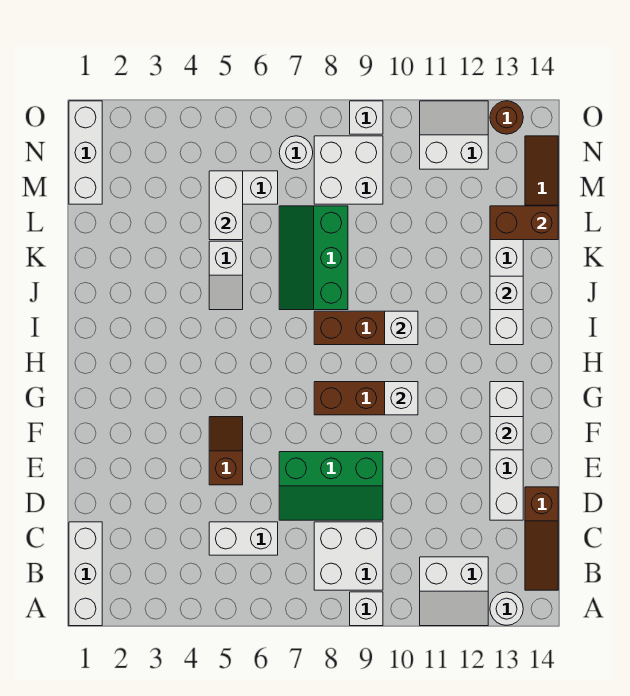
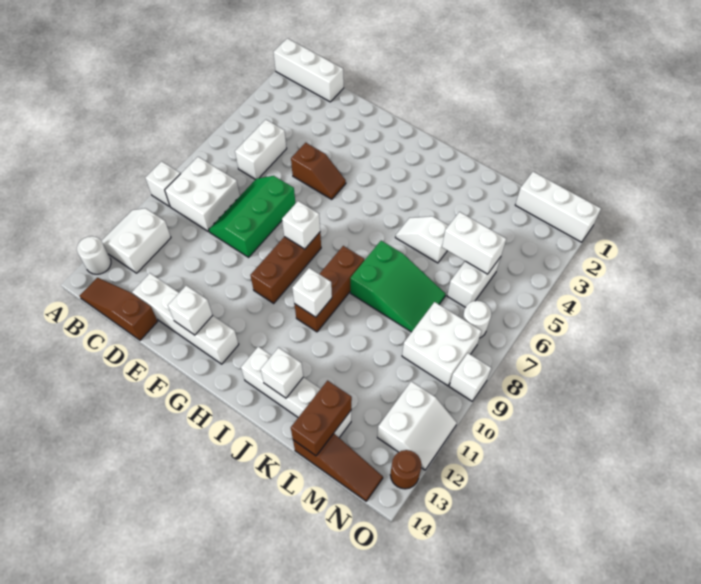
white brick G10 level 2 -> white brick G8 level 2
green slope J7:L8 level 1 top 8 -> green slope J7:L8 level 1 top J

